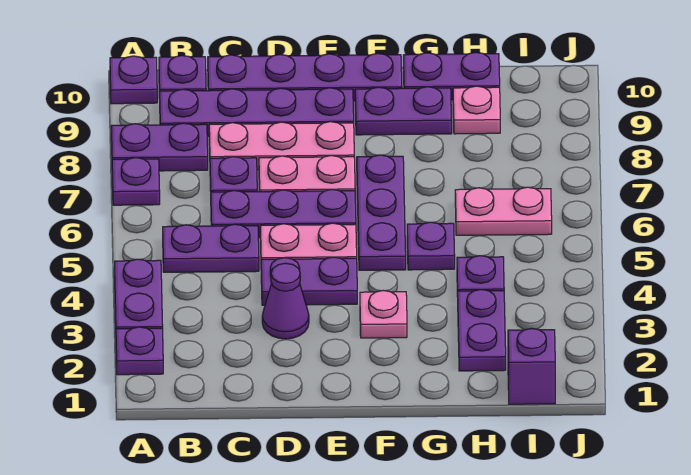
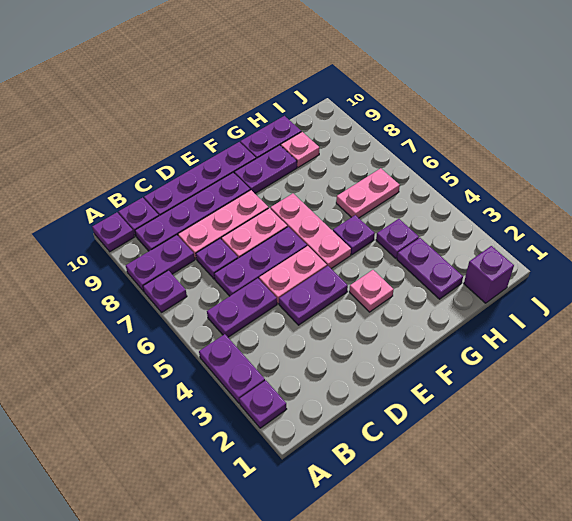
purple cone D3 level 1 -> none
purple plate F5:F7 level 1 -> pink plate F5:F7 level 1

